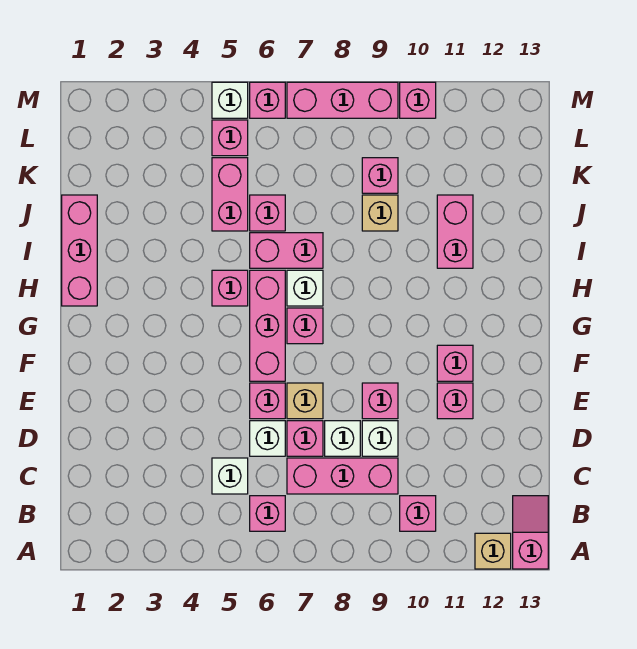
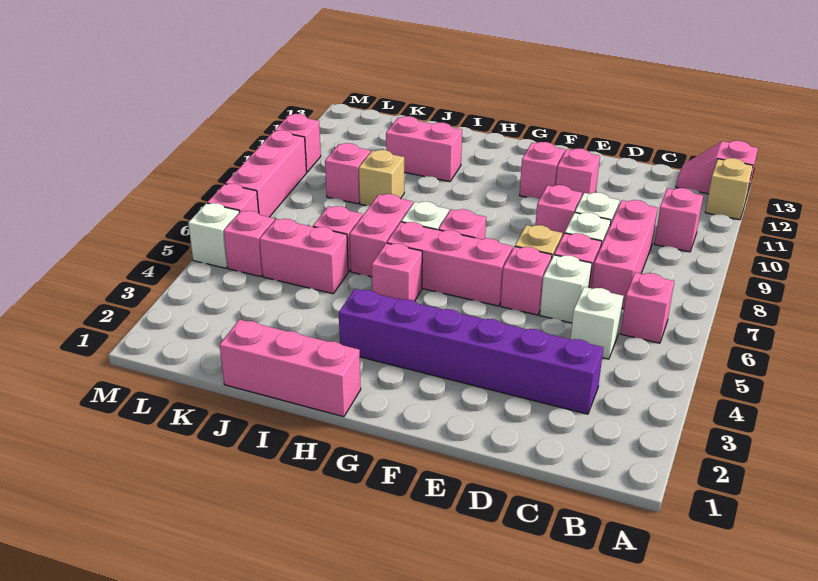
none -> purple brick C3:H3 level 1

